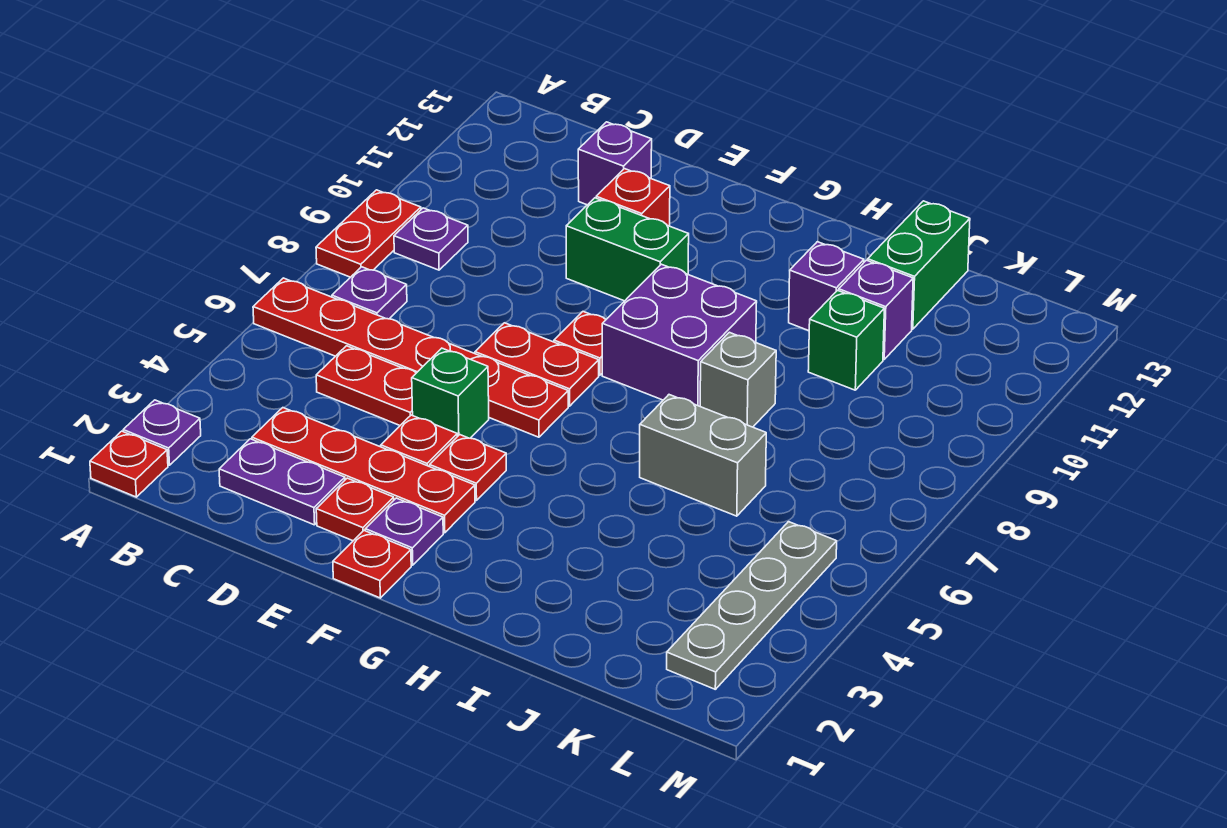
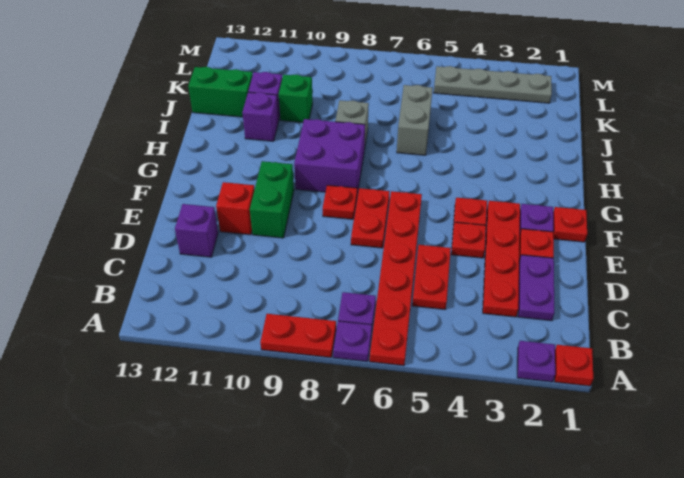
purple plate B9 level 1 -> purple plate A7 level 1
green brick E5 level 1 -> none

